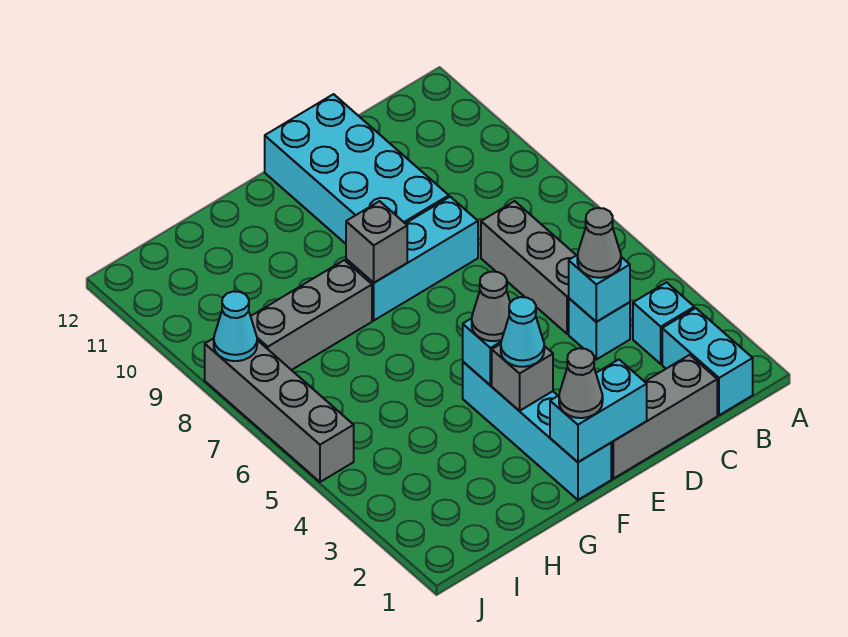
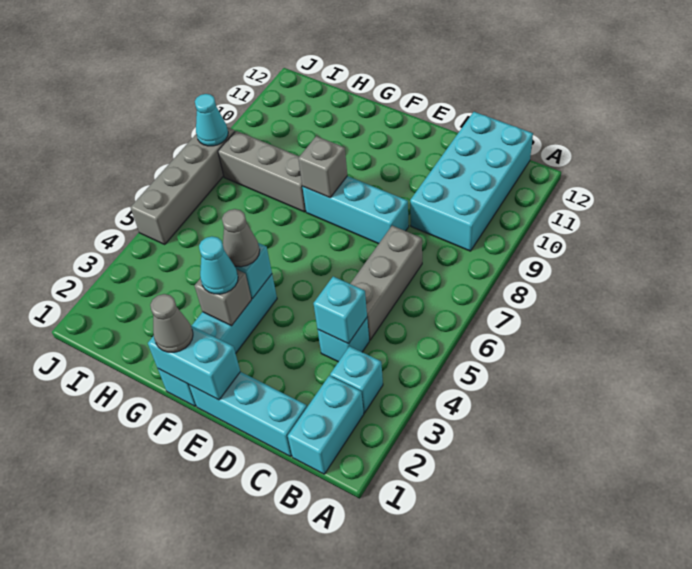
grey brick C1:E1 level 1 -> cyan brick C1:E1 level 1
grey cone C4 level 3 -> none
cyan brick D9:E12 level 1 -> cyan brick B9:C12 level 1

